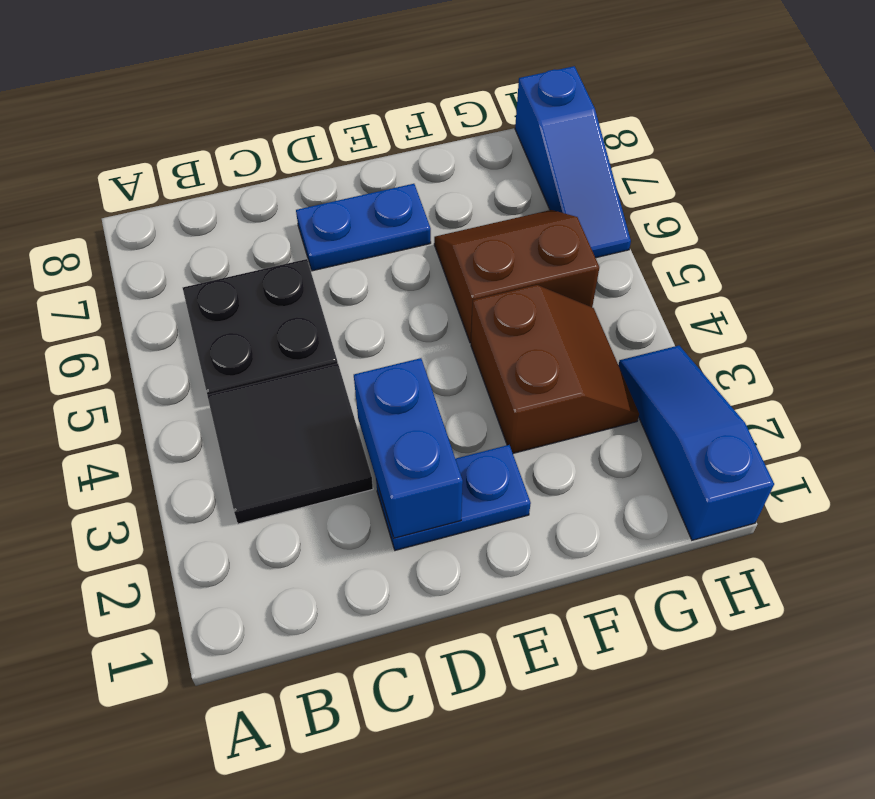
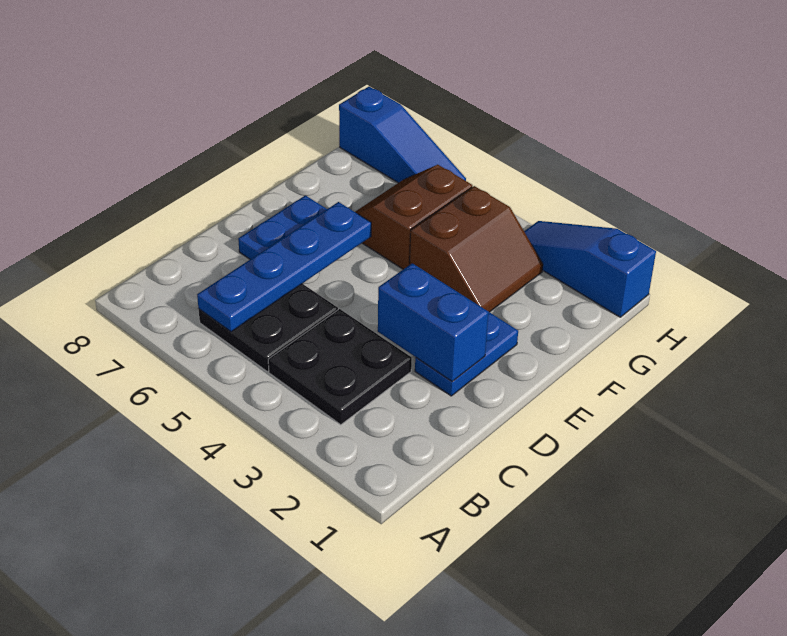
black tile B3:C4 level 1 -> black plate B3:C4 level 1
none -> blue plate B6:E6 level 2
brown slope F3:G4 level 1 top F -> brown slope F3:G4 level 1 top 4

